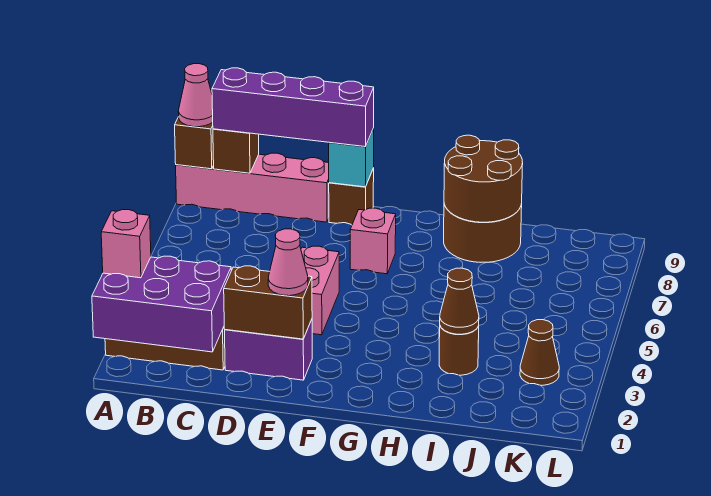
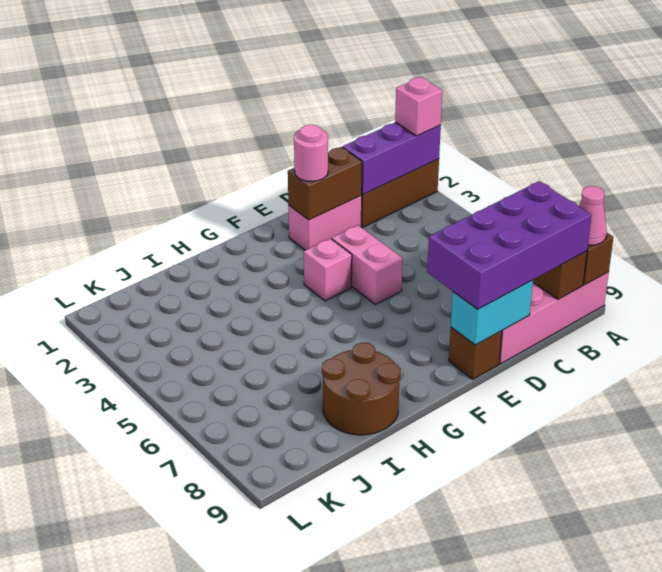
purple brick A1:C2 level 2 -> purple brick A2:C2 level 2
purple brick B9:E9 level 3 -> purple brick B8:E9 level 3
purple brick D2:E2 level 1 -> pink brick D2:E2 level 1
pink cone E2 level 3 -> pink round brick E2 level 3
cyan brick E9 level 2 -> cyan brick D9:E9 level 2
pink brick F7 level 1 -> pink brick F4 level 1
brown round brick H8:I9 level 2 -> none
brown round brick I3 level 1 -> none
brown cone I3 level 2 -> none
brown cone K3 level 1 -> none

